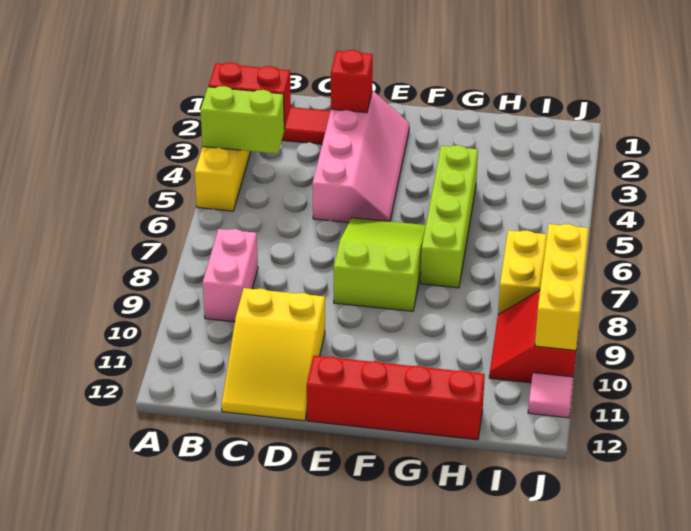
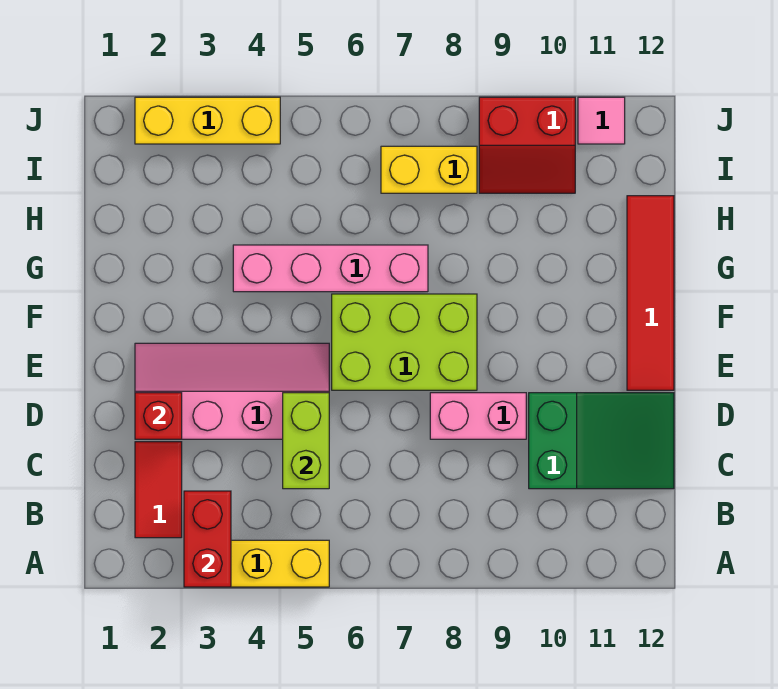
lime brick A4:B4 level 2 -> lime brick C5:D5 level 2
pink brick B8:B9 level 1 -> pink brick D8:D9 level 1
yellow slope C10:D12 level 1 top 10 -> green slope C10:D12 level 1 top 10
lime slope E6:F8 level 1 top 8 -> lime brick E6:F8 level 1
red brick E12:H12 level 1 -> red tile E12:H12 level 1
lime brick G4:G7 level 1 -> pink brick G4:G7 level 1
yellow brick J8:J10 level 2 -> yellow brick J2:J4 level 1

